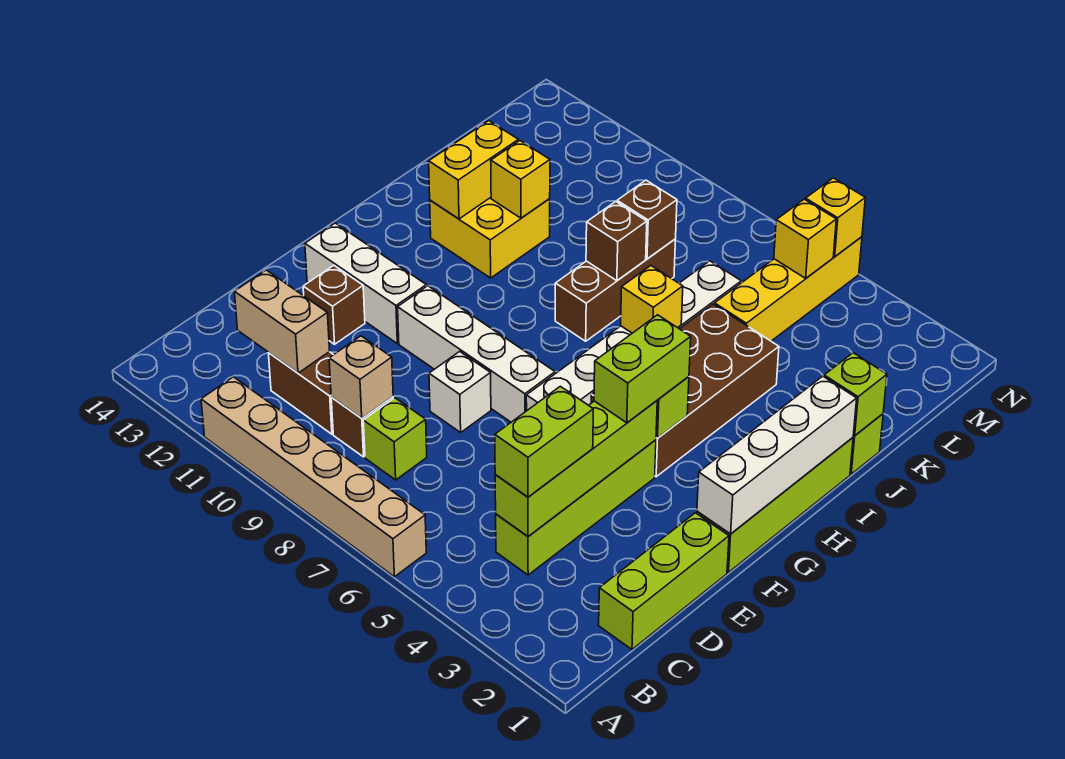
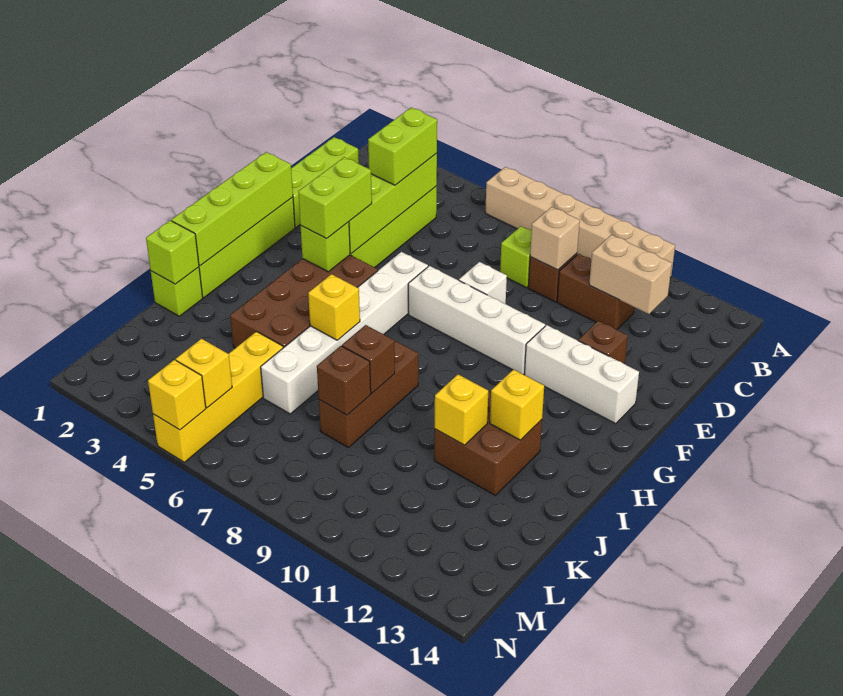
white brick F1:I1 level 2 -> lime brick F1:I1 level 2
yellow brick I11:J12 level 1 -> brown brick I11:J12 level 1
yellow brick I12:J12 level 2 -> yellow brick I12 level 2

